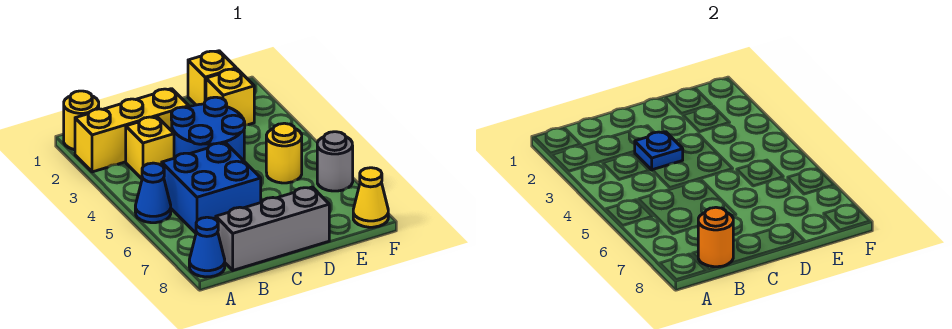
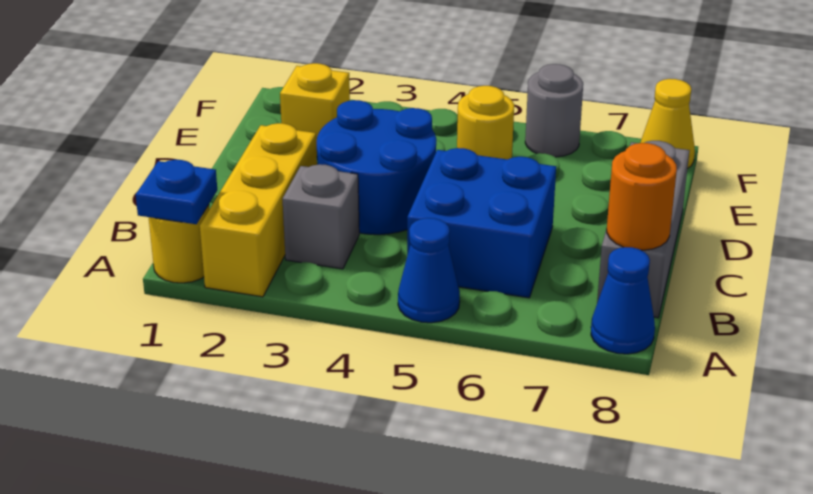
yellow brick B3 level 1 -> grey brick B3 level 1
blue plate C3 level 2 -> blue plate A1 level 2
yellow brick E1 level 1 -> none

